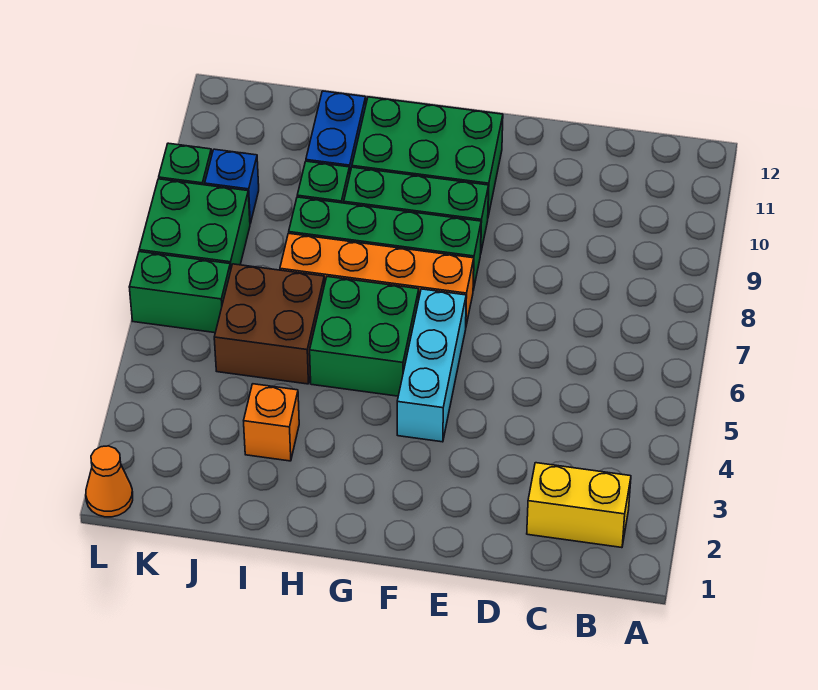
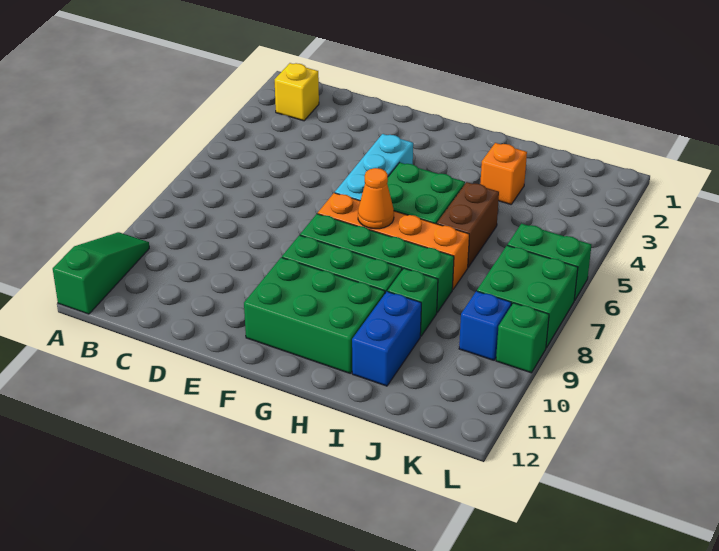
none -> green slope A10:A12 level 1 top 12
yellow brick B2:C2 level 1 -> yellow brick B2 level 1
brown brick I5:J6 level 1 -> brown brick I5:I6 level 1
orange cone L1 level 1 -> orange cone G7 level 2

